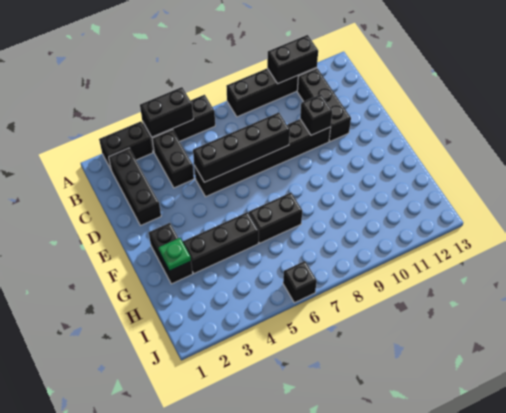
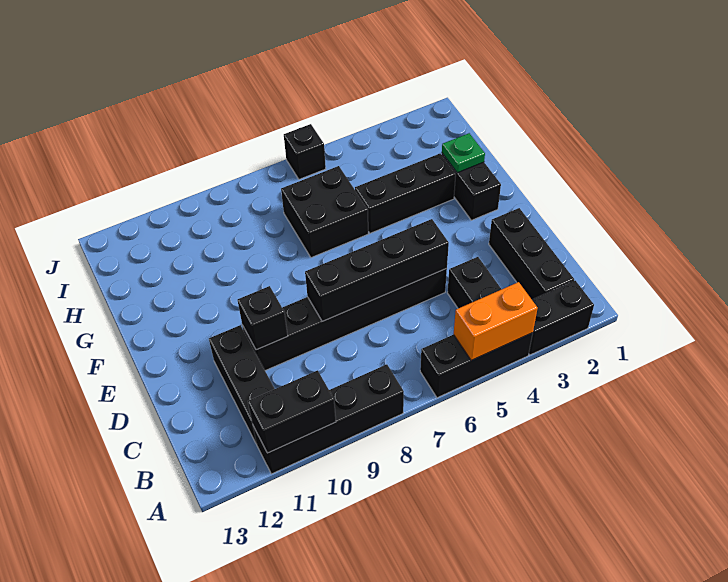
black brick A4:A5 level 2 -> orange brick A4:A5 level 2
black brick G6:G7 level 1 -> black brick G6:H7 level 1

